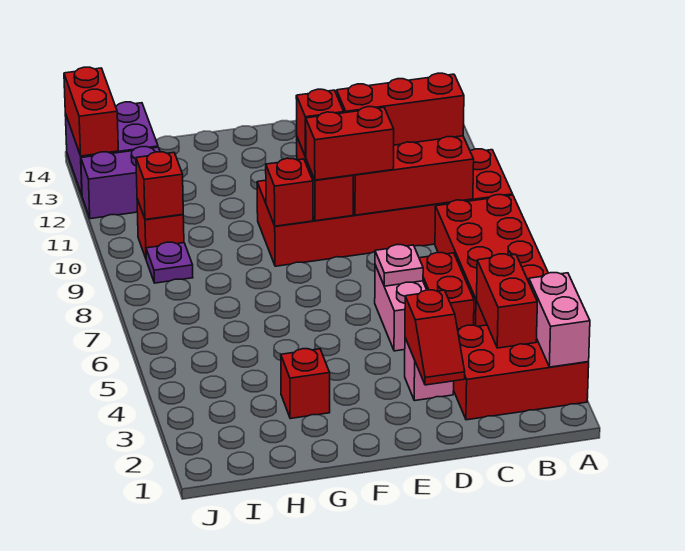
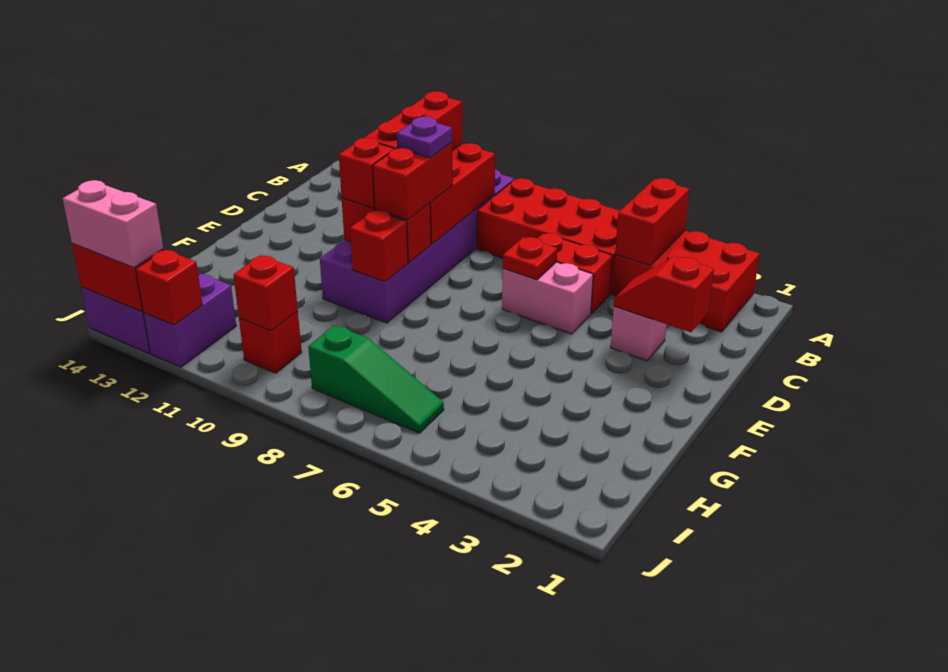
red brick A2:C3 level 1 -> red brick A2:B4 level 1
pink brick A2:A3 level 2 -> pink brick J13:J14 level 3
red brick A9:F10 level 1 -> purple brick A9:F10 level 1
red brick B3:B4 level 2 -> red brick A4:B4 level 2
red slope D2:D3 level 2 top 3 -> red slope D2:D3 level 2 top 2
pink plate D6 level 2 -> red plate D6 level 2
red brick G3 level 1 -> red brick J12 level 2
none -> green slope I6:I8 level 1 top 8
purple plate I9 level 1 -> purple plate D9 level 4

